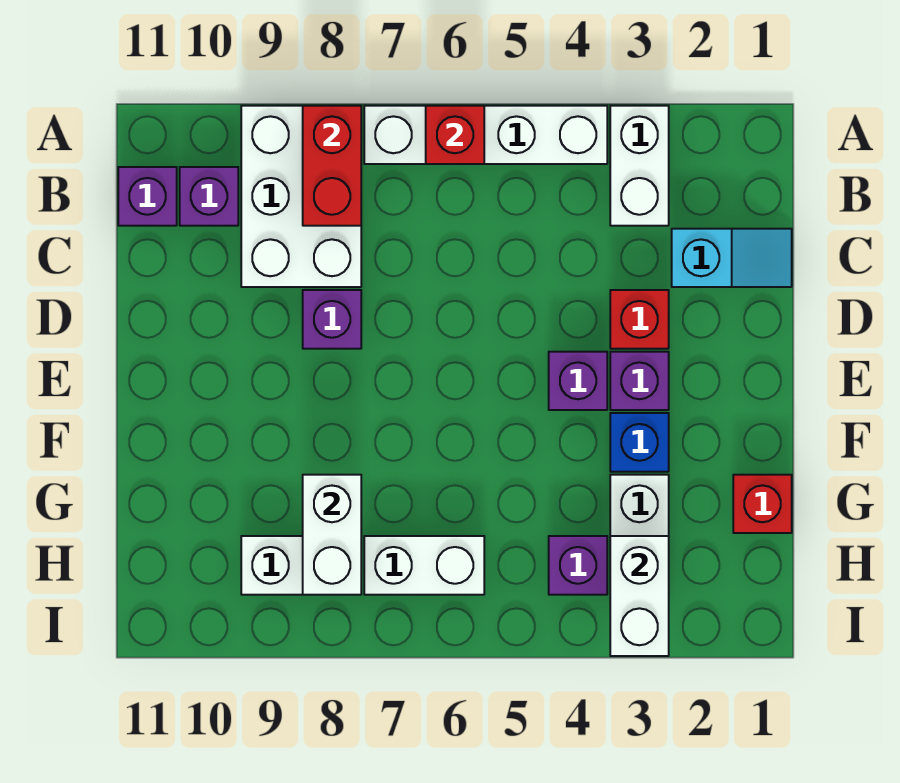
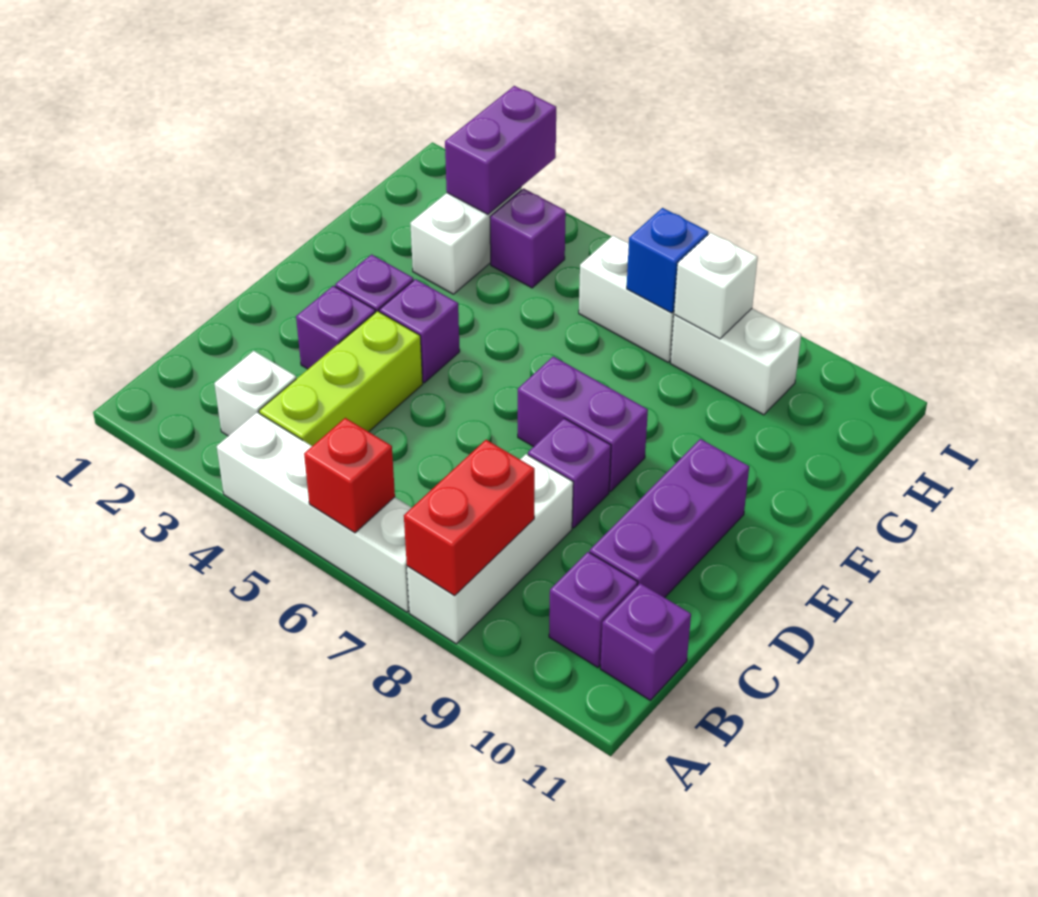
white brick A3:B3 level 1 -> white brick B3 level 1
white brick A8:C9 level 1 -> white brick A8:C8 level 1
none -> lime brick B4:D4 level 1
cyan slope C1:C2 level 1 top 2 -> none
none -> purple brick C10:E10 level 1
red brick D3 level 1 -> purple brick D3 level 1
none -> purple brick E7:E8 level 1
blue brick F3 level 1 -> blue brick H7 level 2
red brick G1 level 1 -> none
white brick G8:H8 level 2 -> white brick H8 level 2
white brick H3:I3 level 2 -> purple brick H3:I3 level 2

